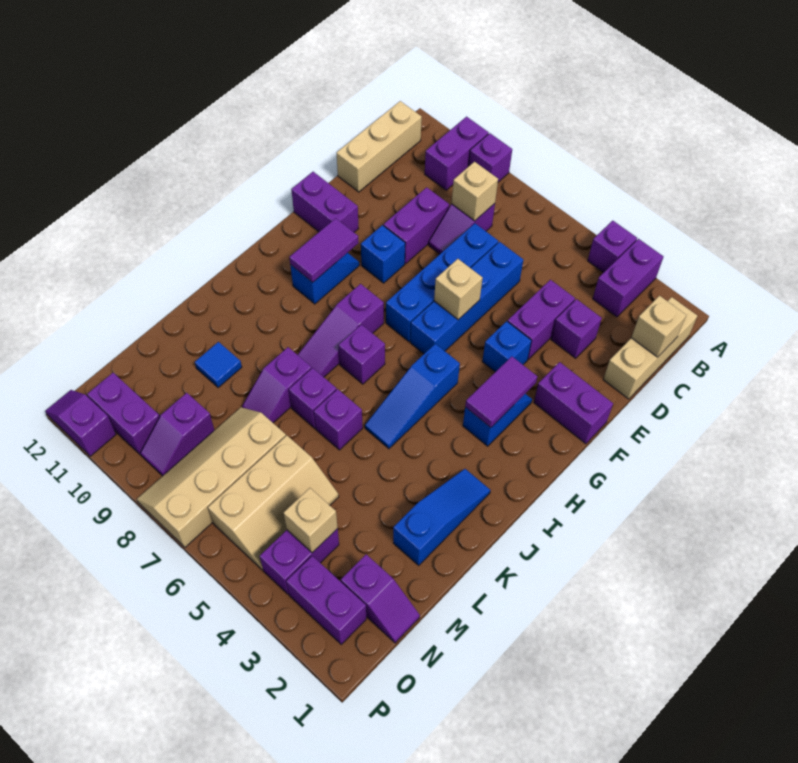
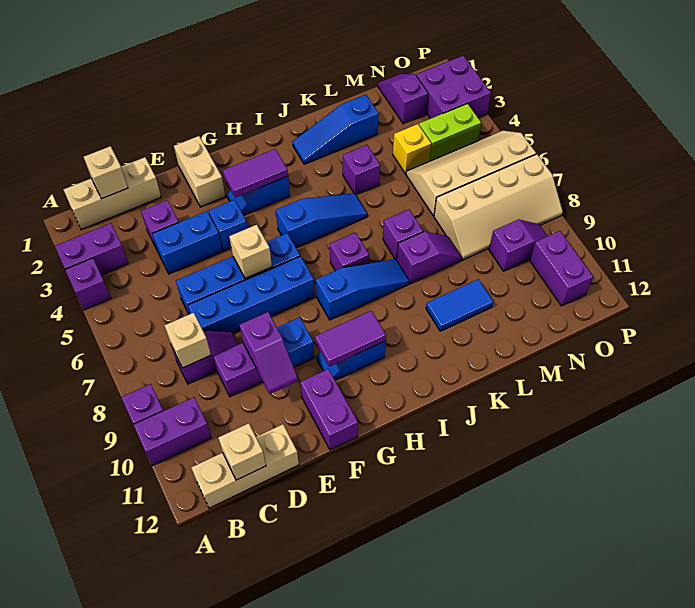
purple brick D4:E4 level 1 -> blue brick D4:E4 level 1
purple brick F1:F2 level 1 -> tan brick F1:F2 level 1
purple slope H8:J8 level 1 top H -> blue slope H8:J8 level 1 top H
purple brick K6 level 1 -> purple brick K4 level 1
blue tile L10 level 1 -> blue tile K10:L10 level 1
none -> yellow brick M4 level 1
tan slope M5:O6 level 1 top 6 -> tan slope M5:P6 level 1 top 6
purple brick N4:O4 level 1 -> lime brick N4:O4 level 1
tan brick N4 level 2 -> tan brick C12 level 2
purple brick O2:O3 level 1 -> purple brick O2:P3 level 1
purple slope P11:P12 level 1 top 11 -> purple slope E9:E10 level 2 top 9

